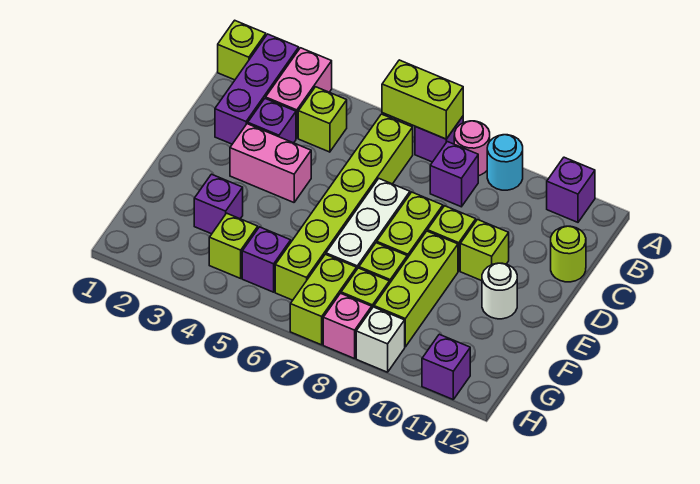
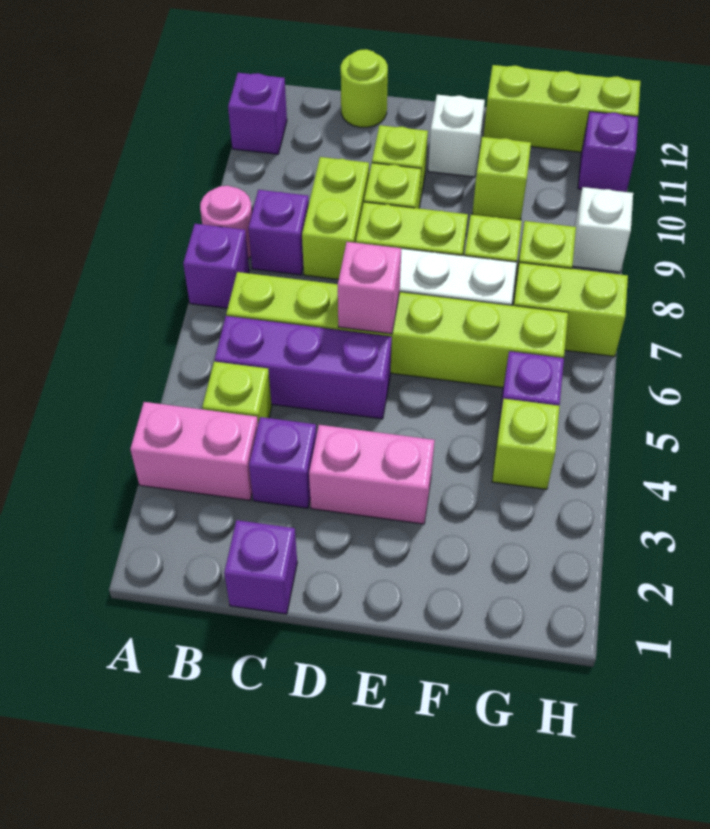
lime brick A1 level 1 -> lime brick F10 level 1
purple brick A2:C2 level 1 -> purple brick B5:D5 level 1
lime brick A6:A7 level 2 -> lime brick C8:C9 level 1
cyan round brick A9 level 1 -> none
pink brick D3:D4 level 1 -> pink brick D3:E3 level 1
lime brick E9:G9 level 1 -> lime brick F12:H12 level 1
white round brick E11 level 1 -> white brick E11 level 1
purple brick F3 level 1 -> purple brick C1 level 1
pink brick H8 level 1 -> pink brick D6 level 2

